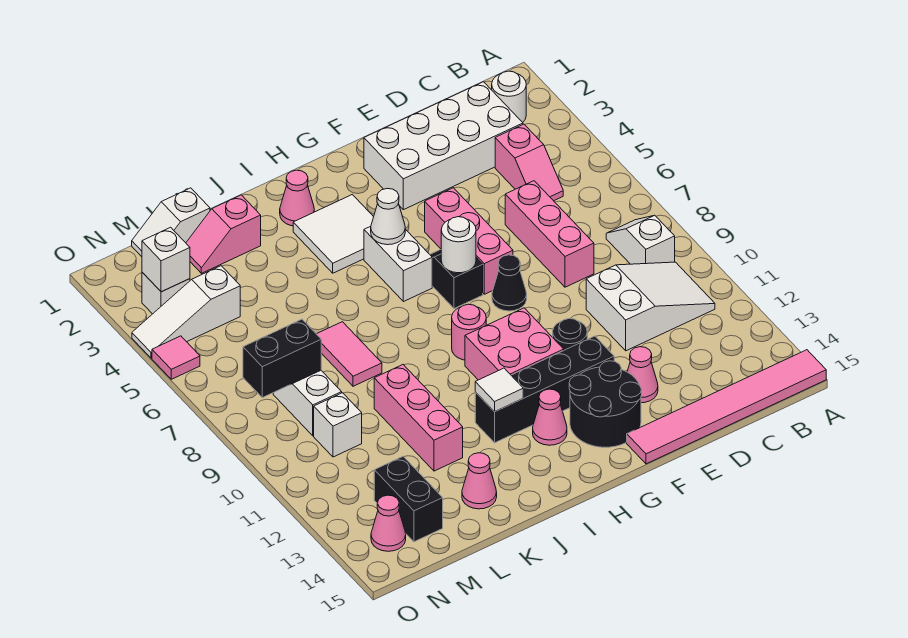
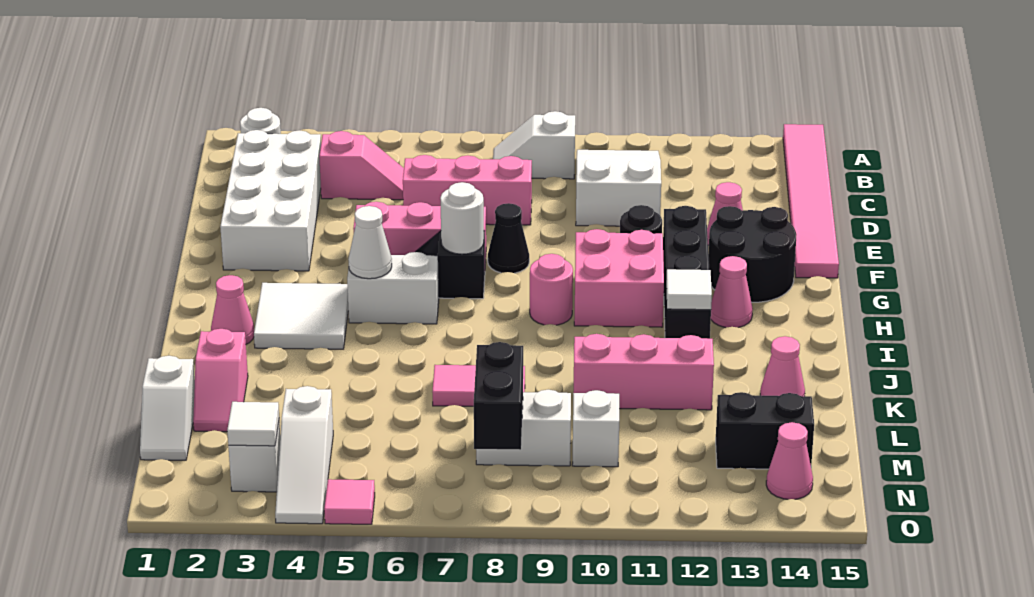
white brick N3 level 2 -> white tile N3 level 2

